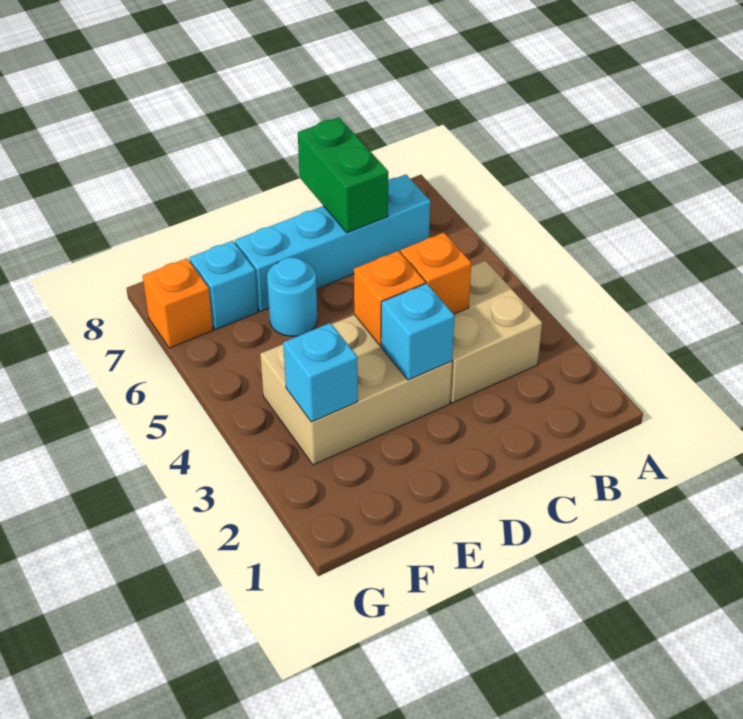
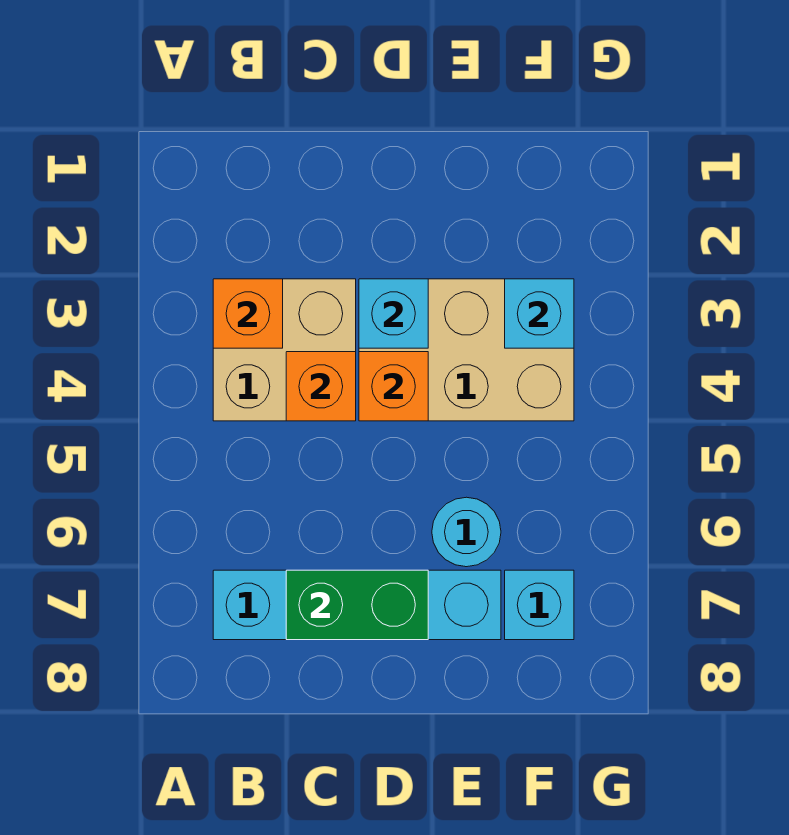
green brick C7:C8 level 2 -> green brick C7:D7 level 2
orange brick G7 level 1 -> orange brick B3 level 2

